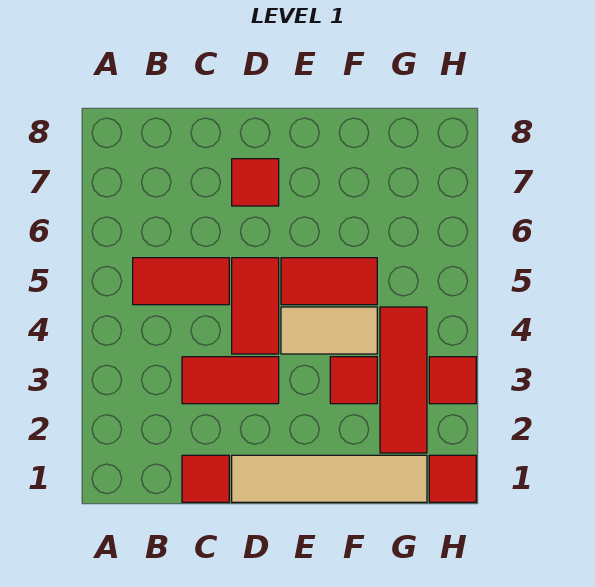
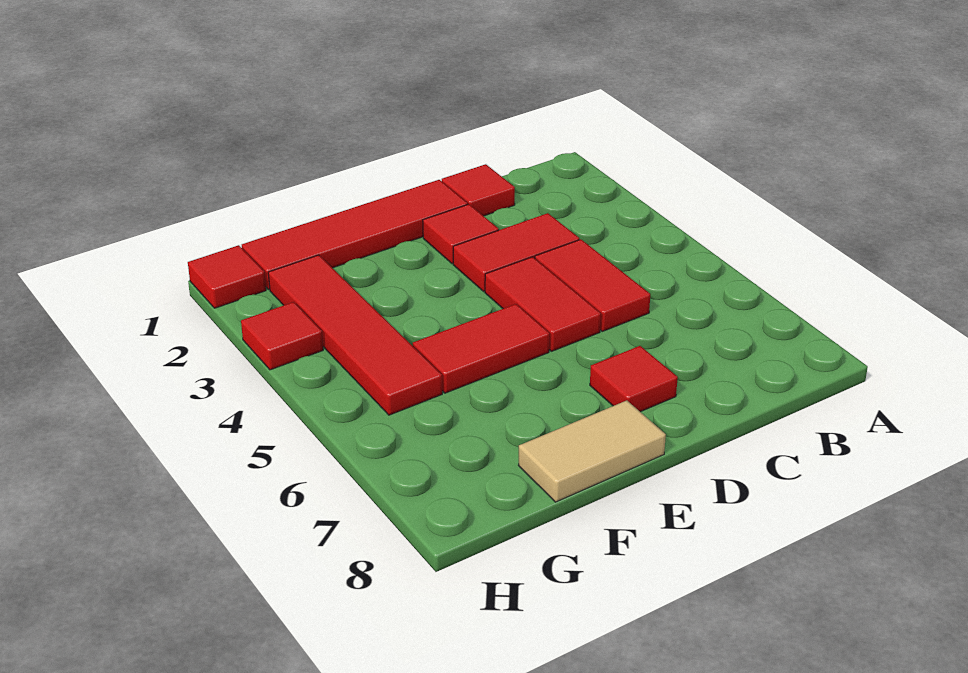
red tile B5:C5 level 1 -> red tile C4:C5 level 1
tan tile D1:G1 level 1 -> red tile D1:G1 level 1
tan tile E4:F4 level 1 -> tan tile E8:F8 level 1
red tile F3 level 1 -> red tile D2 level 1
red tile G2:G4 level 1 -> red tile G2:G5 level 1

